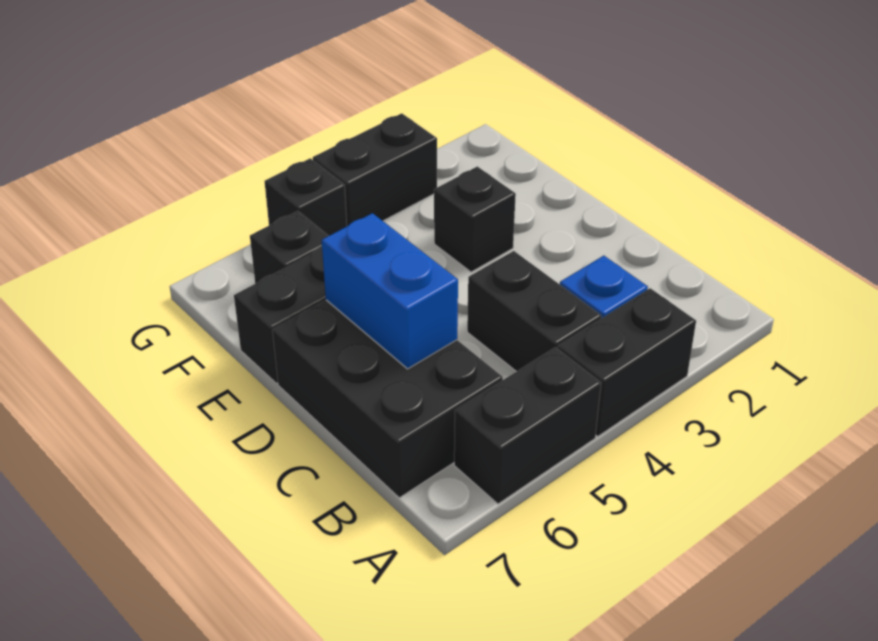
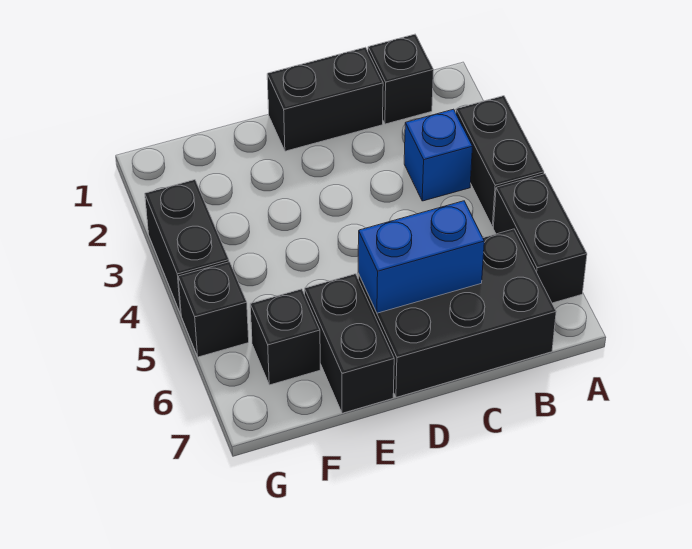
black brick B4:C4 level 1 -> black brick C1:D1 level 1
black brick E3 level 1 -> black brick B1 level 1

